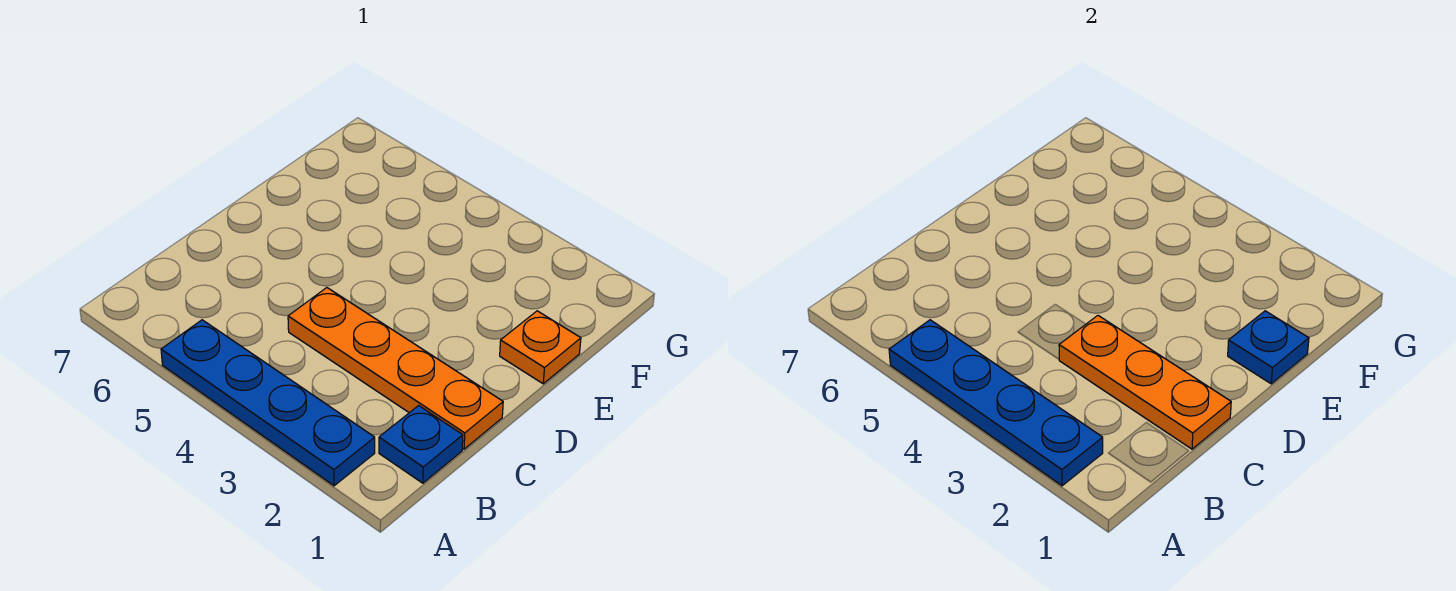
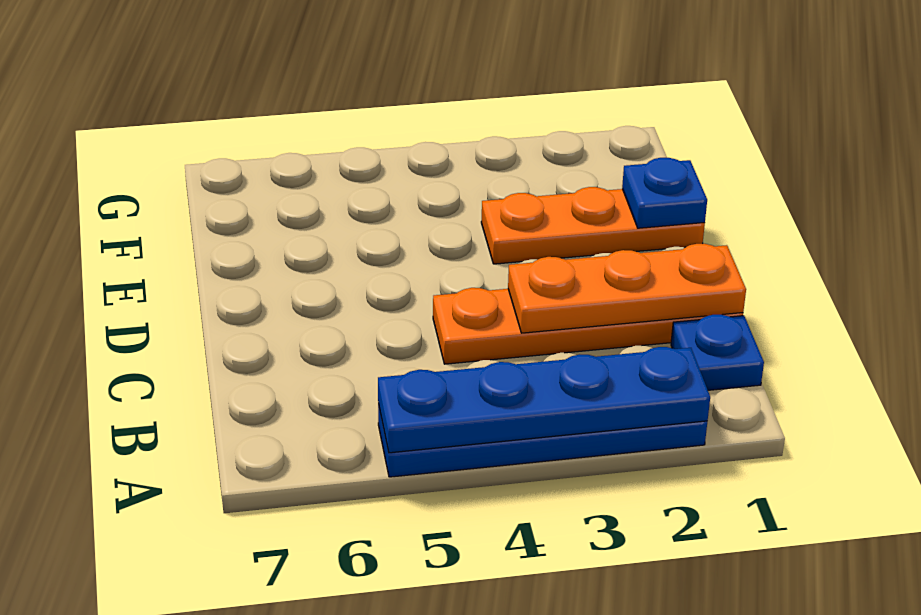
orange plate E1 level 1 -> orange plate E1:E3 level 1

